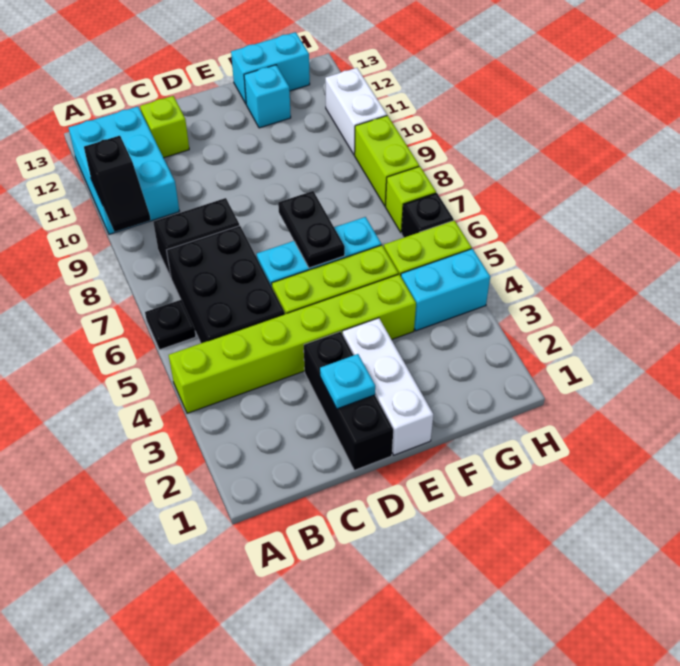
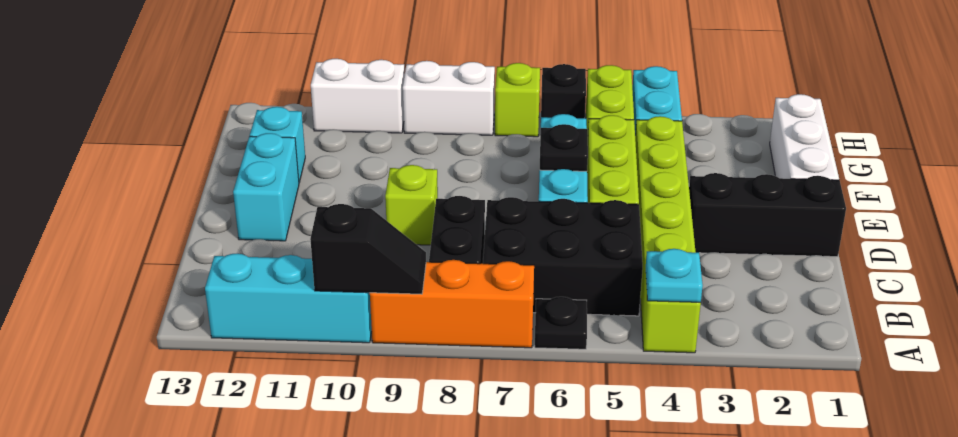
none -> orange brick A7:A9 level 1
cyan brick A10:B12 level 1 -> cyan brick A10:A12 level 1
lime brick C12 level 1 -> lime brick D9 level 1
cyan plate D2 level 2 -> cyan plate A4 level 2
white brick E1:E3 level 1 -> white brick E1:G1 level 1
black plate E6:E7 level 2 -> black plate E6 level 2
cyan brick F13:G13 level 1 -> cyan brick D12:E12 level 1
lime brick H8:H9 level 1 -> white brick H8:H9 level 1

